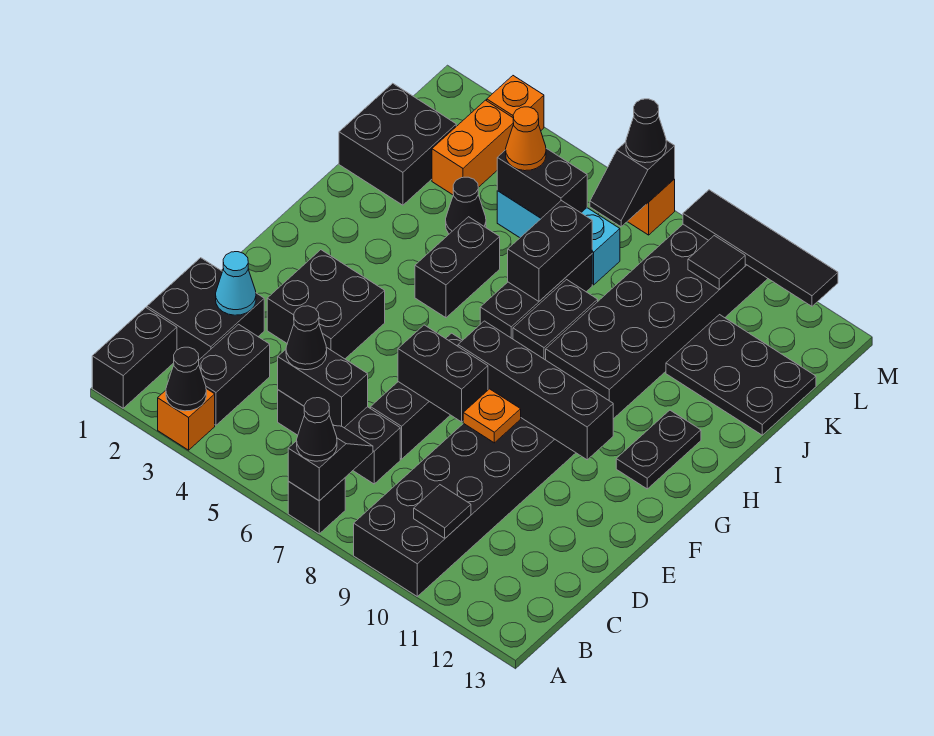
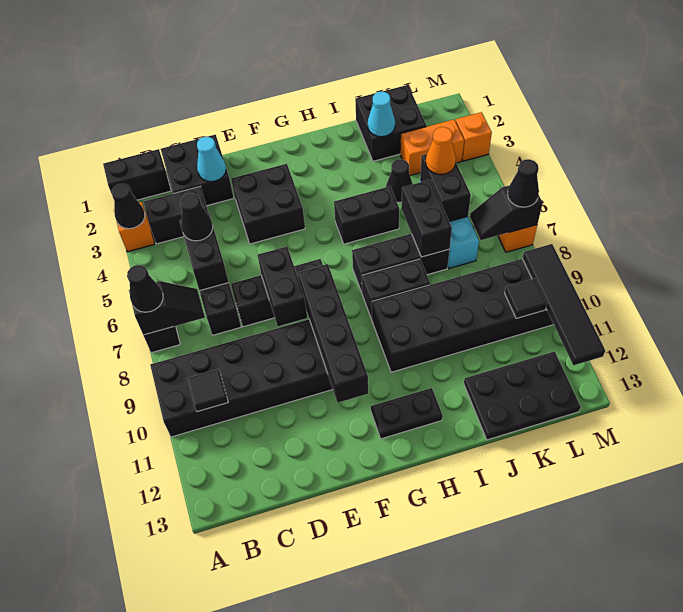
orange plate E9 level 2 -> none
black brick I7:J7 level 2 -> black brick J6:J7 level 2
none -> cyan cone J2 level 2
black plate J11:K13 level 1 -> black plate J12:L13 level 1

